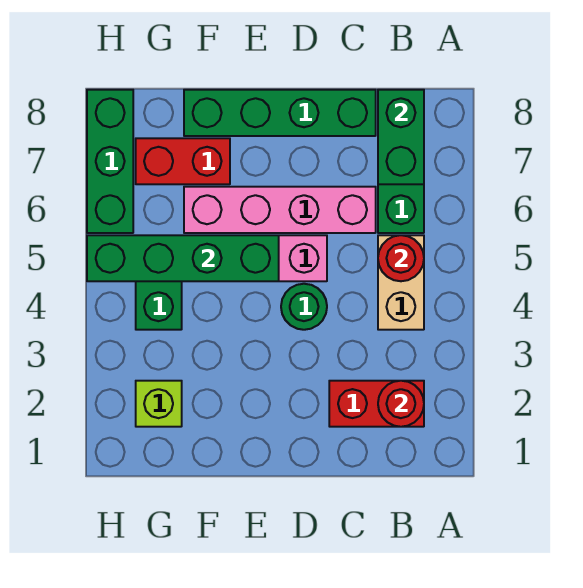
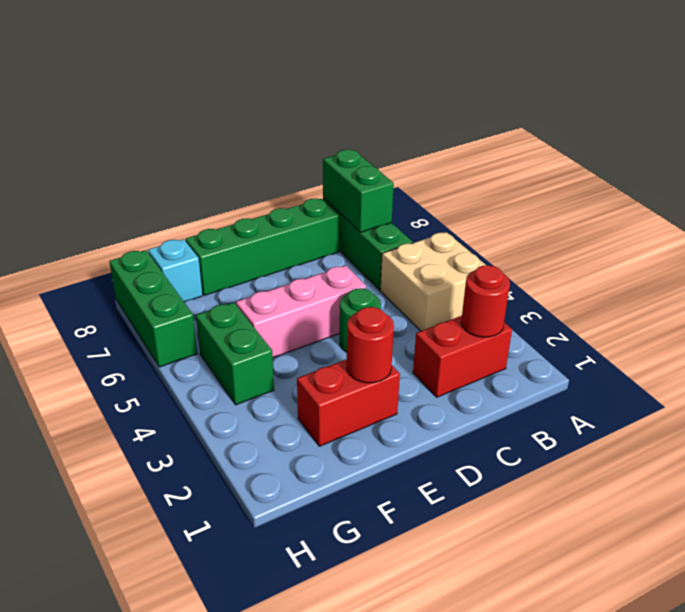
tan brick B4:B5 level 1 -> tan brick A4:B5 level 1
red round brick B5 level 2 -> red round brick E2 level 2
pink brick C6:F6 level 1 -> none
green brick E5:H5 level 2 -> none
red brick F7:G7 level 1 -> red brick E2:F2 level 1
lime brick G2 level 1 -> none
none -> cyan brick G8 level 1

